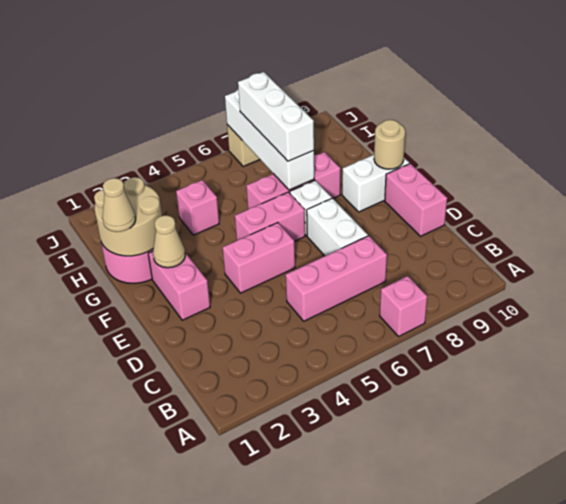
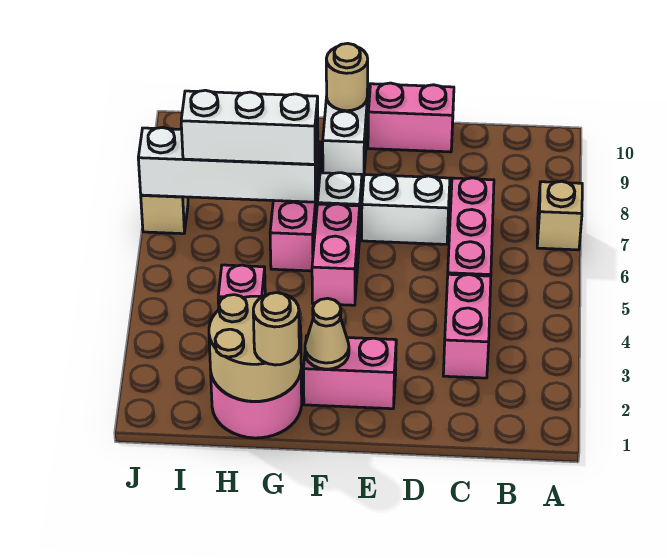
pink brick A7 level 1 -> tan brick A7 level 1
pink brick E4:E5 level 1 -> pink brick C3:C4 level 1
tan cone G1 level 3 -> tan round brick G1 level 3

